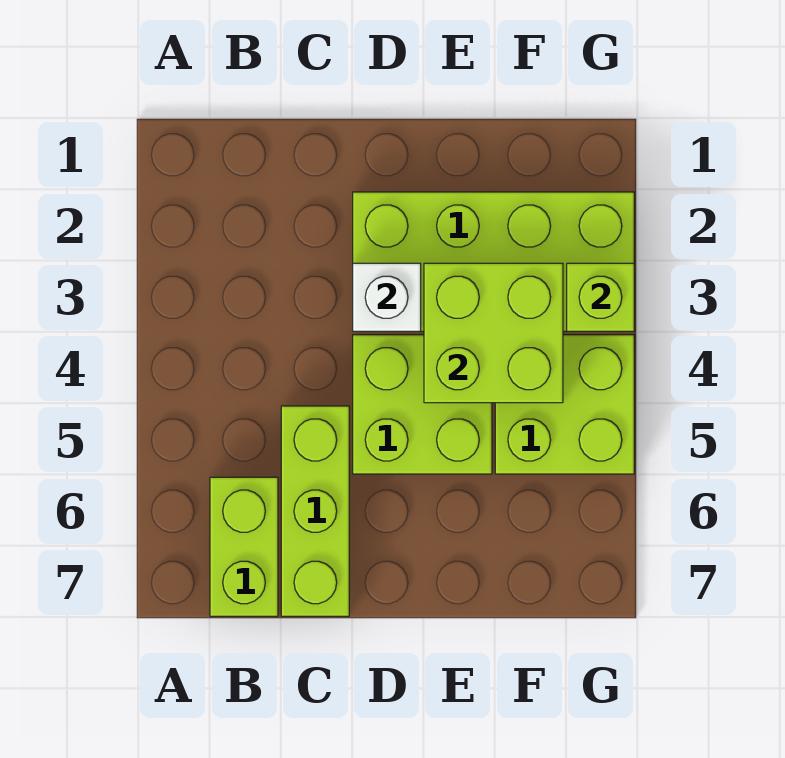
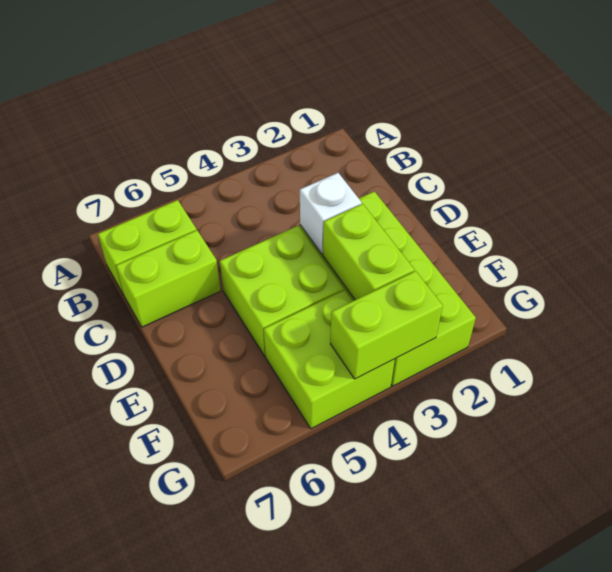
lime brick C5:C7 level 1 -> lime brick C6:C7 level 1
lime brick E3:F4 level 2 -> lime brick E3:F3 level 2
lime brick G3 level 2 -> lime brick G3:G4 level 2

